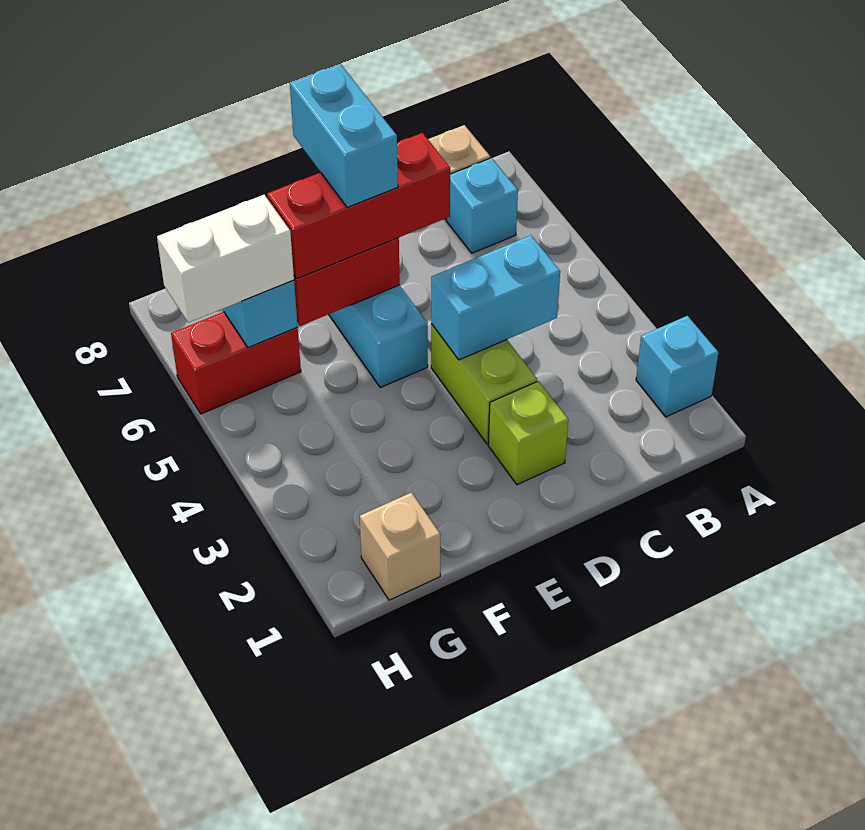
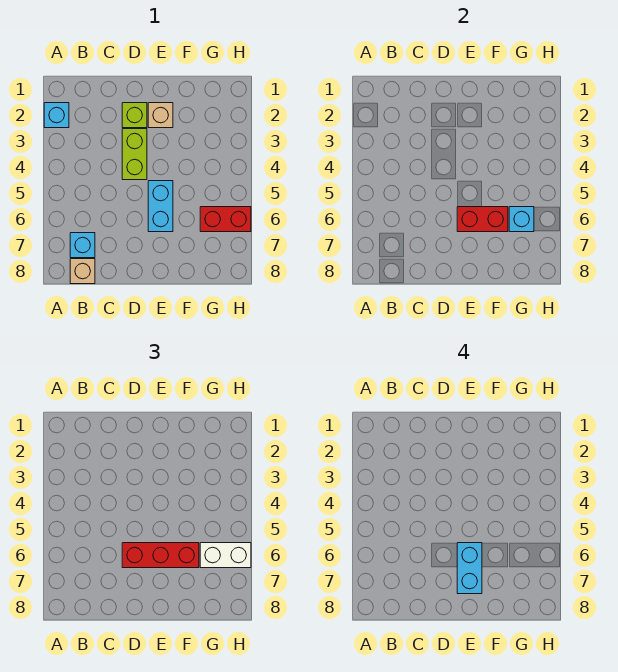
cyan brick C4:D4 level 2 -> none
tan brick G1 level 1 -> tan brick E2 level 1

